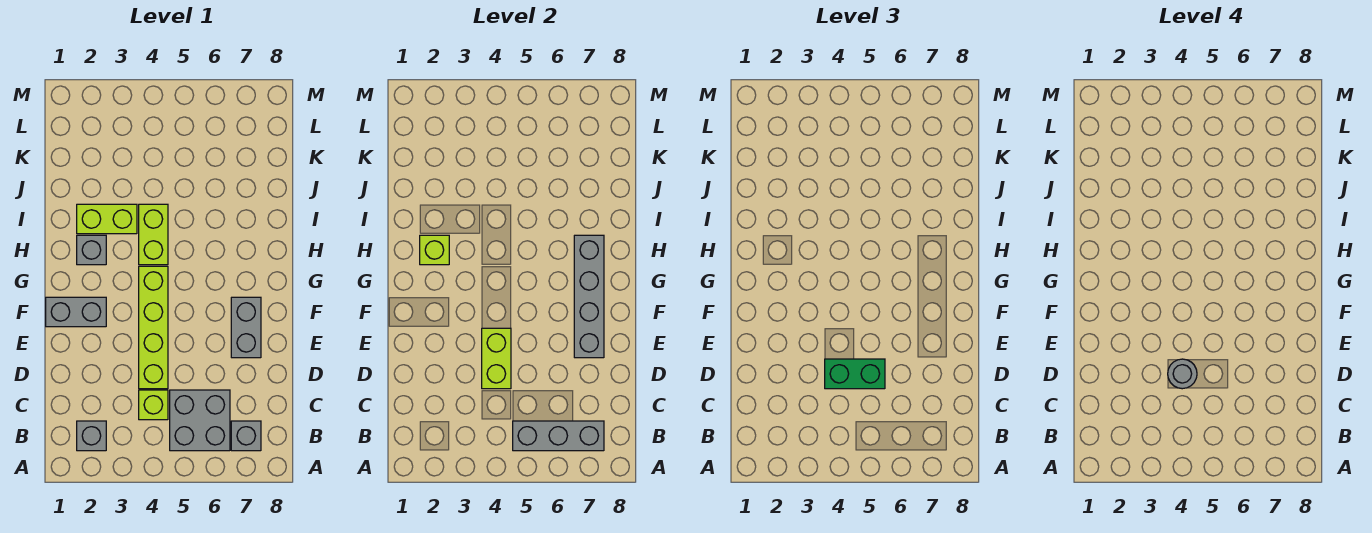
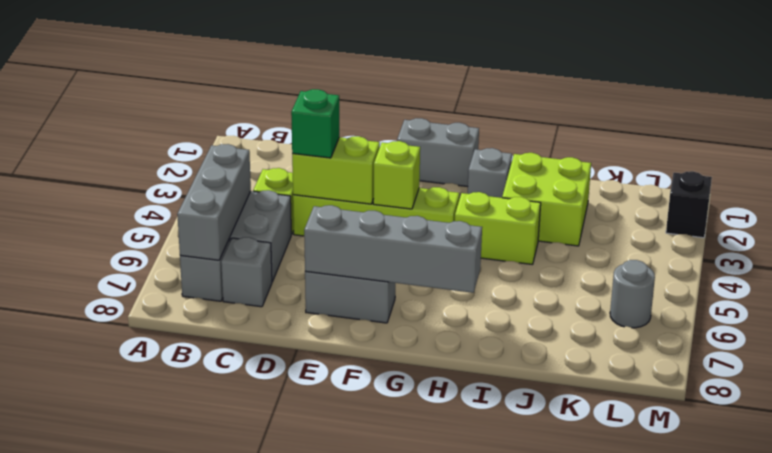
grey brick B2 level 1 -> grey brick C7 level 1
green brick D4:D5 level 3 -> green brick D4 level 3
grey round brick D4 level 4 -> grey round brick L6 level 1
grey brick F1:F2 level 1 -> grey brick F1:G1 level 1
lime brick H2 level 2 -> lime brick F4 level 2
lime brick I2:I3 level 1 -> lime brick I2:J3 level 1
none -> black brick M2 level 1

